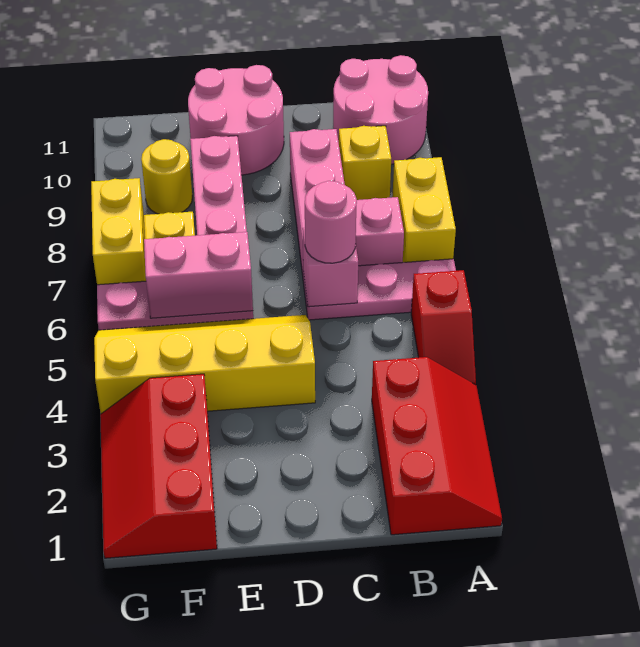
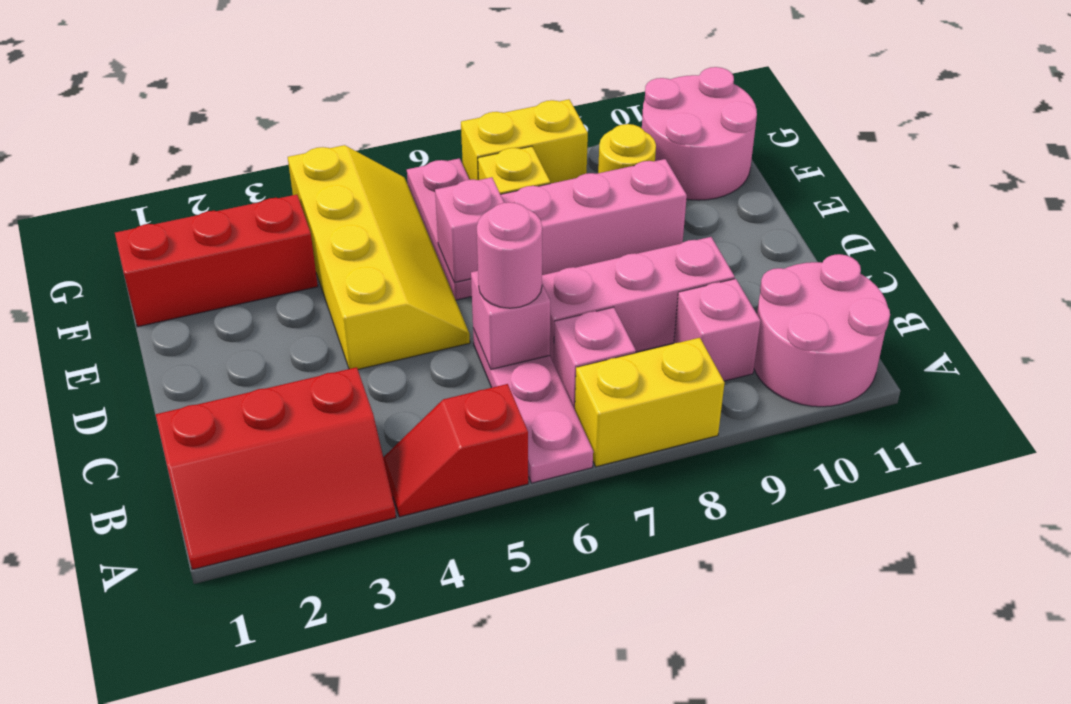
yellow brick B9 level 1 -> pink brick B9 level 1
pink round brick D10:E11 level 1 -> pink round brick F10:G11 level 1
pink brick E6:F6 level 2 -> pink brick E6 level 2

